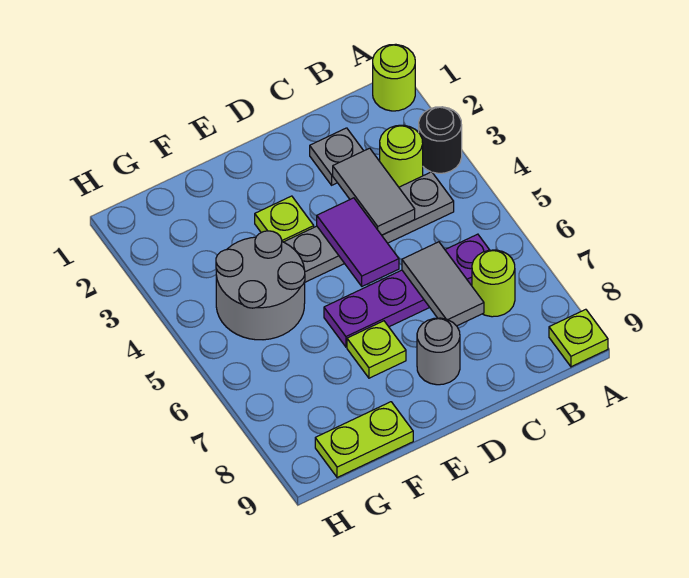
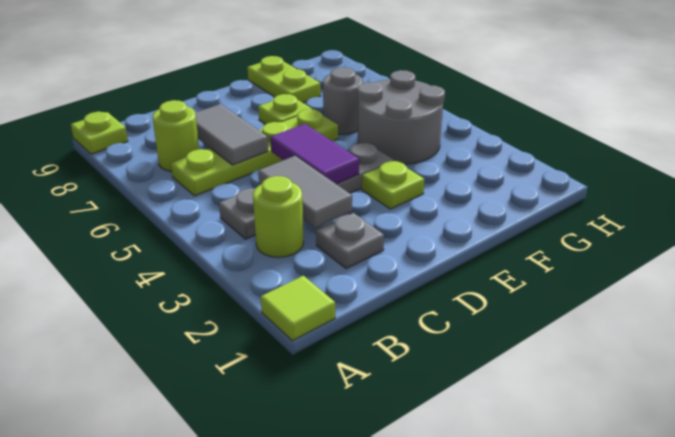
lime round brick A1 level 1 -> lime tile A1 level 1
black round brick A3 level 1 -> none
purple plate B6:E6 level 1 -> lime plate B6:E6 level 1
grey round brick D8 level 1 -> grey round brick F6 level 1
lime plate F9:G9 level 1 -> lime plate F8:F9 level 1

